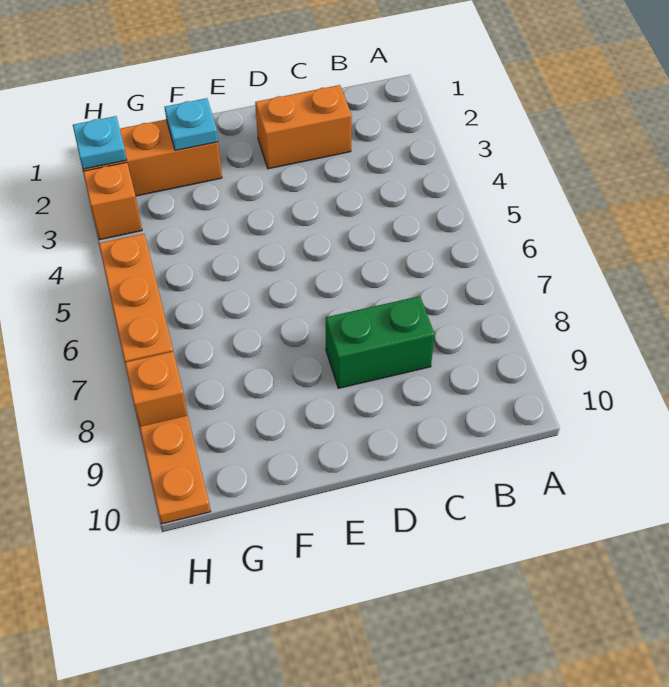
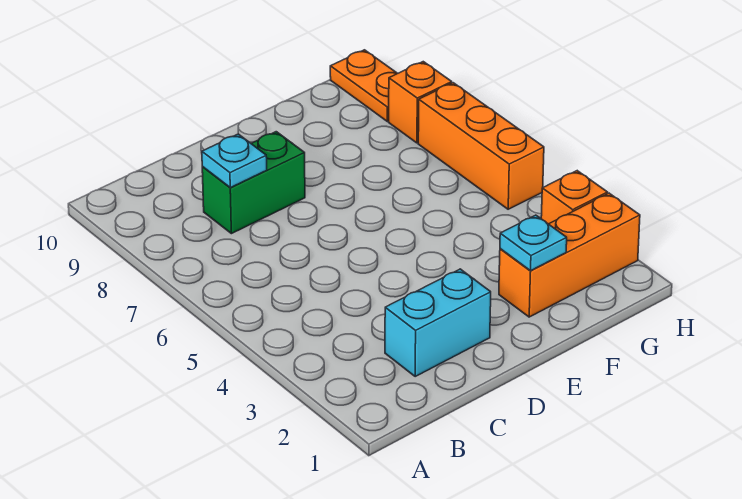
orange brick C2:D2 level 1 -> cyan brick C2:D2 level 1
cyan plate H2 level 2 -> cyan plate C8 level 2

